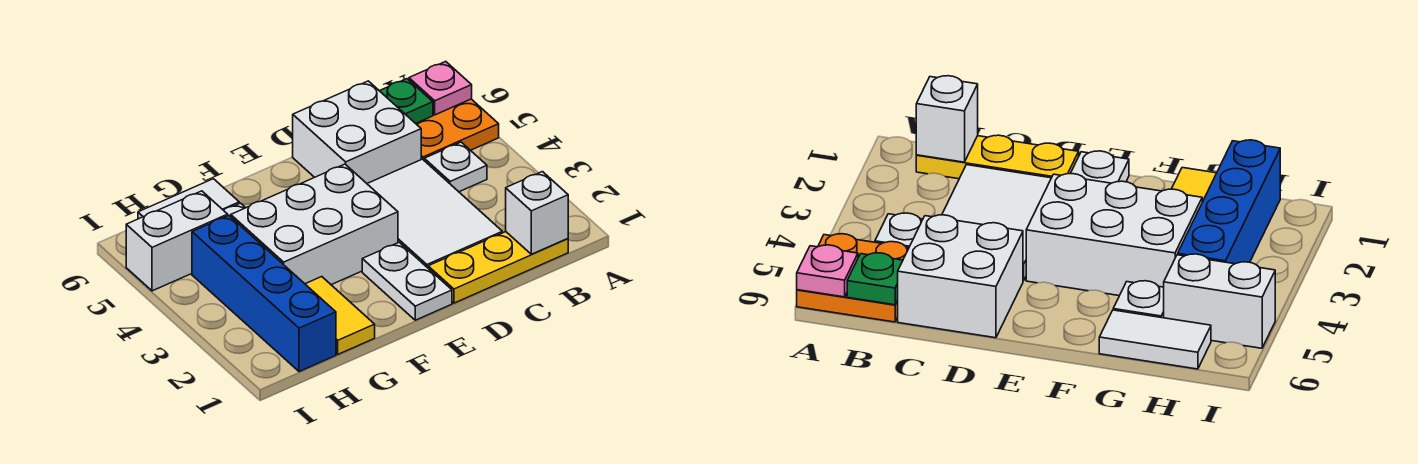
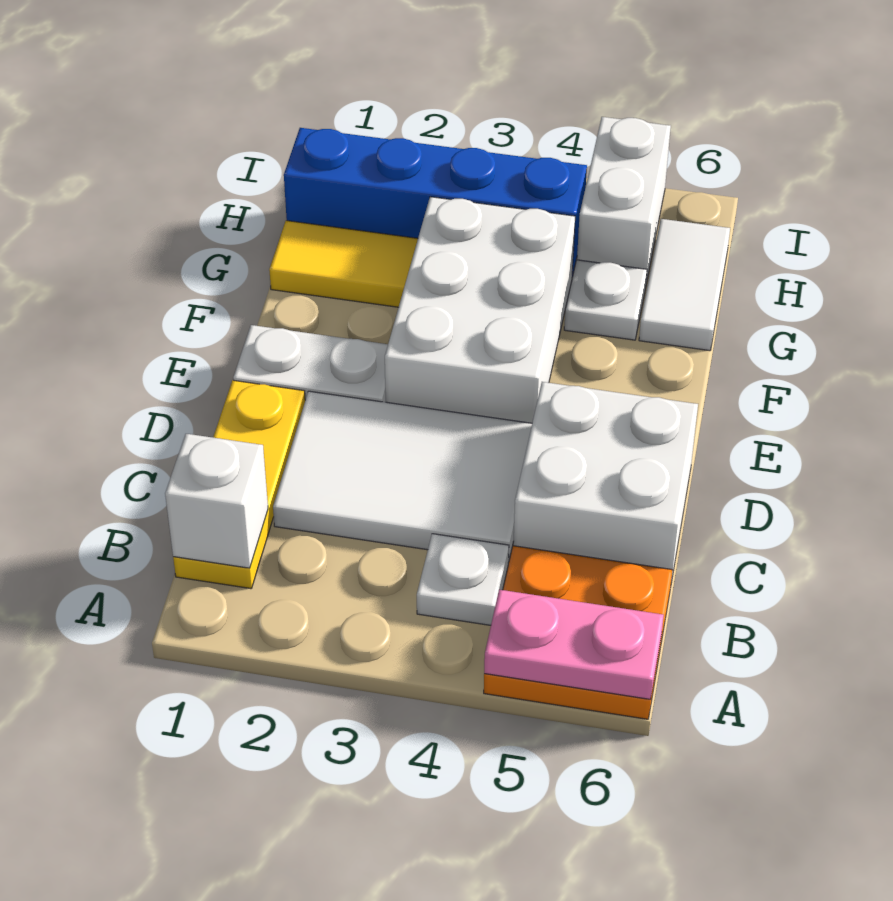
pink plate A6 level 2 -> pink plate A5:A6 level 2
green plate B6 level 2 -> none

